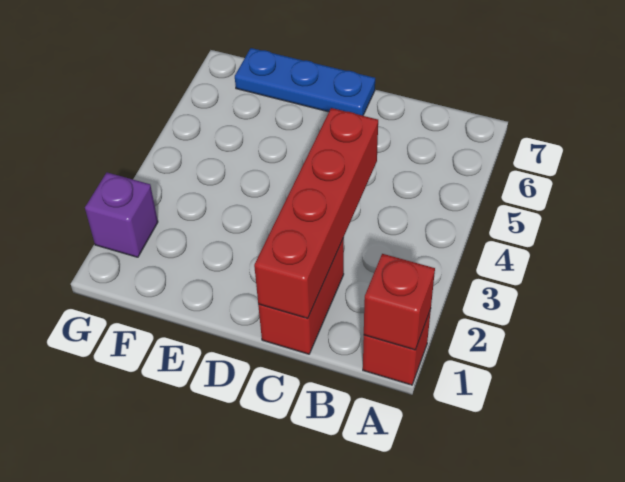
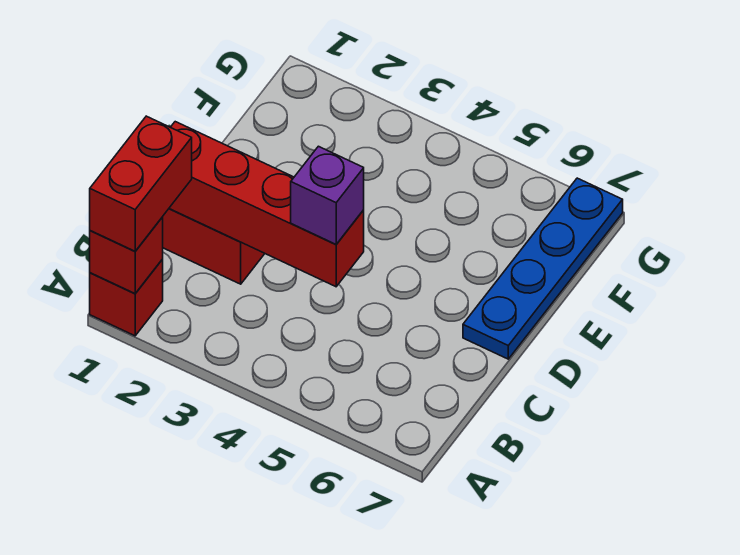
none -> red brick A1:B1 level 3
blue plate D7:F7 level 1 -> blue plate D7:G7 level 1
purple brick G2 level 1 -> purple brick C4 level 3

